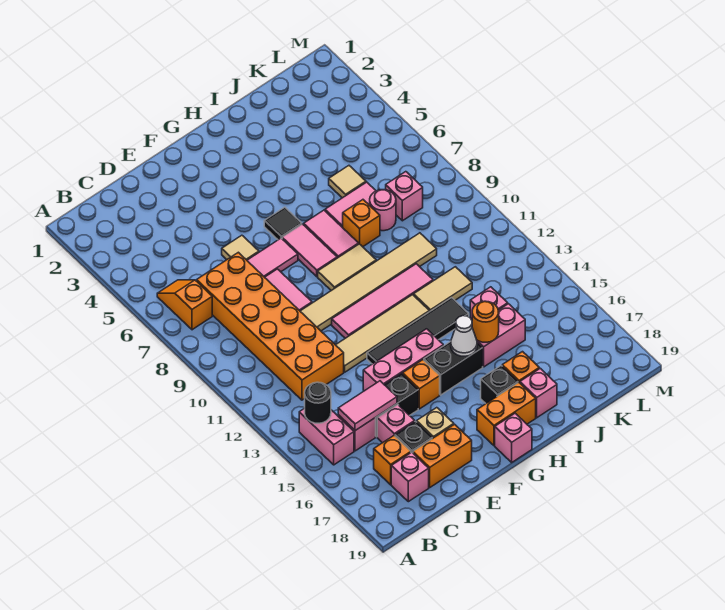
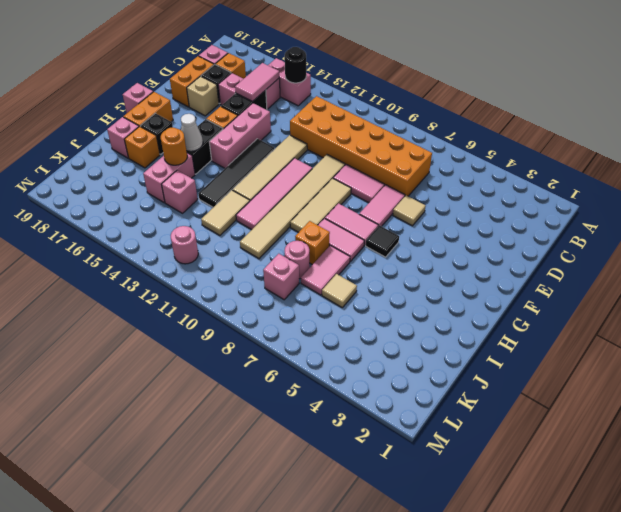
orange slope B6:B7 level 1 top 7 -> none
tan tile G9:H9 level 1 -> tan tile F9:H9 level 1
none -> pink round brick L12 level 1

